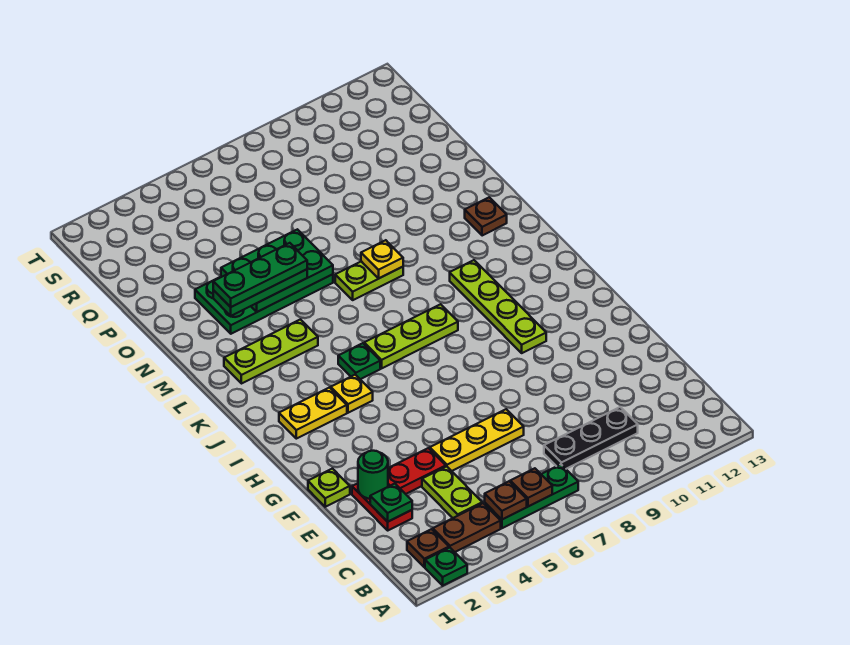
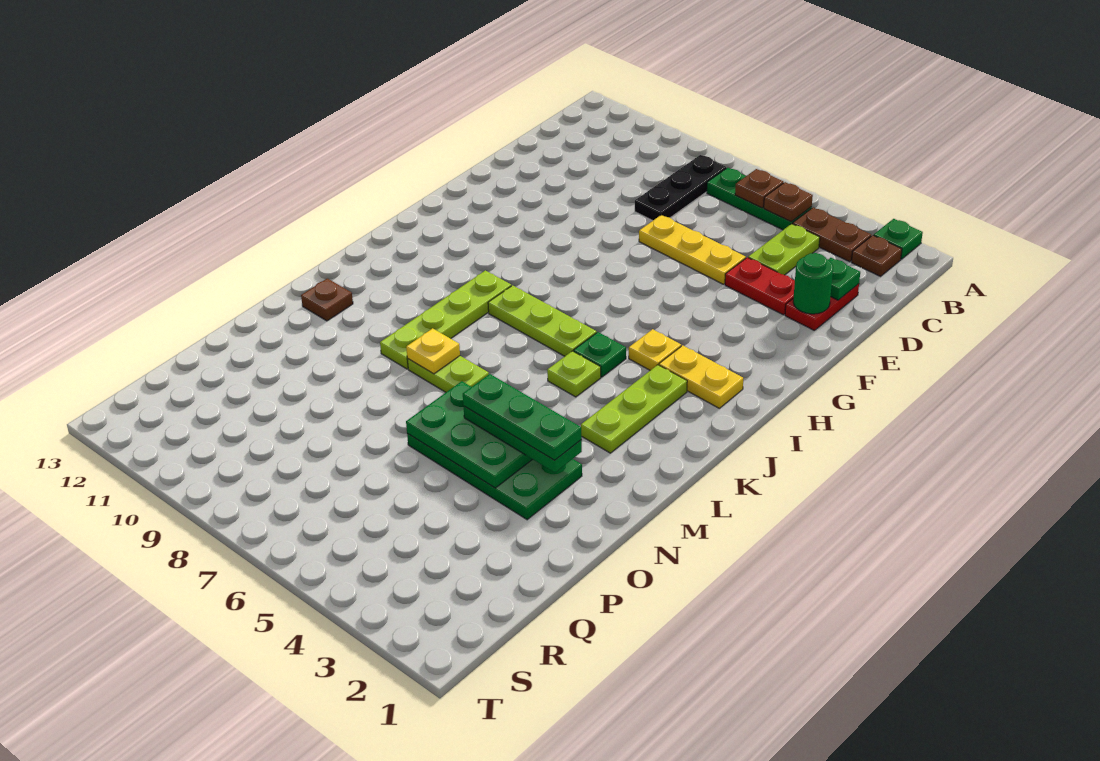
black plate C8:C10 level 1 -> black plate B8:D8 level 1
lime plate F1 level 1 -> lime plate K5 level 1
lime plate H10:K10 level 1 -> lime plate J9:M9 level 1
lime plate L2:L4 level 1 -> lime plate J3:L3 level 1

